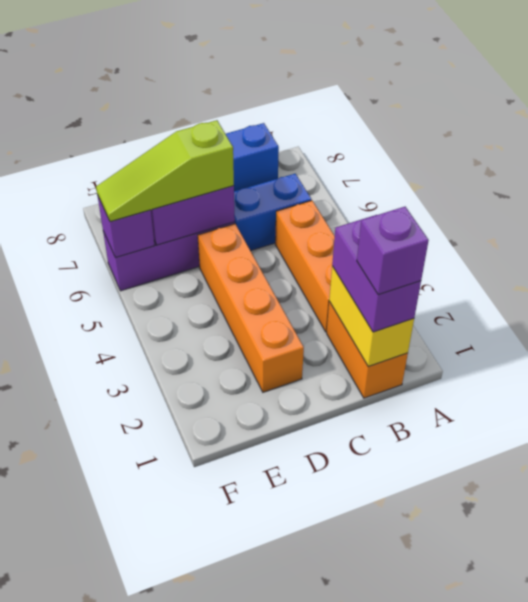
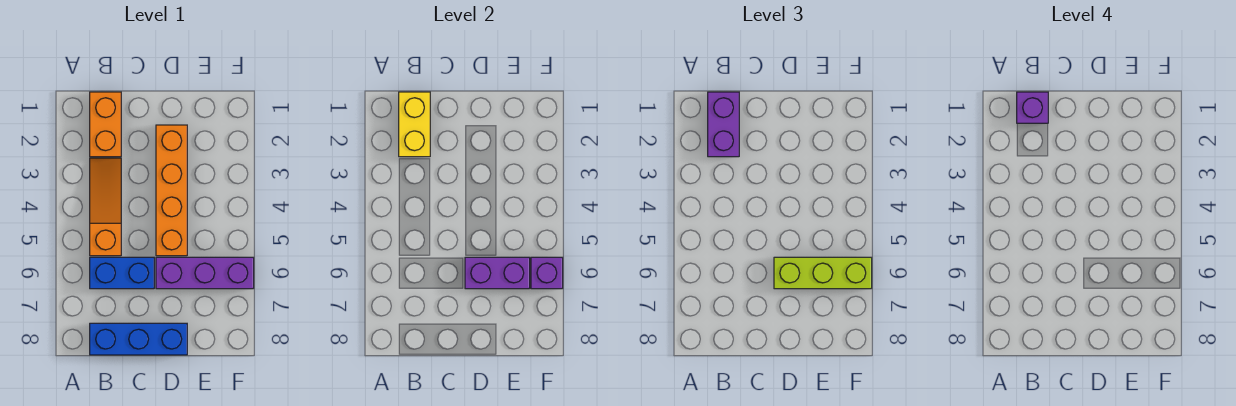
orange brick B3:B5 level 1 -> orange slope B3:B5 level 1 top 5
lime slope D6:F6 level 3 top D -> lime brick D6:F6 level 3

